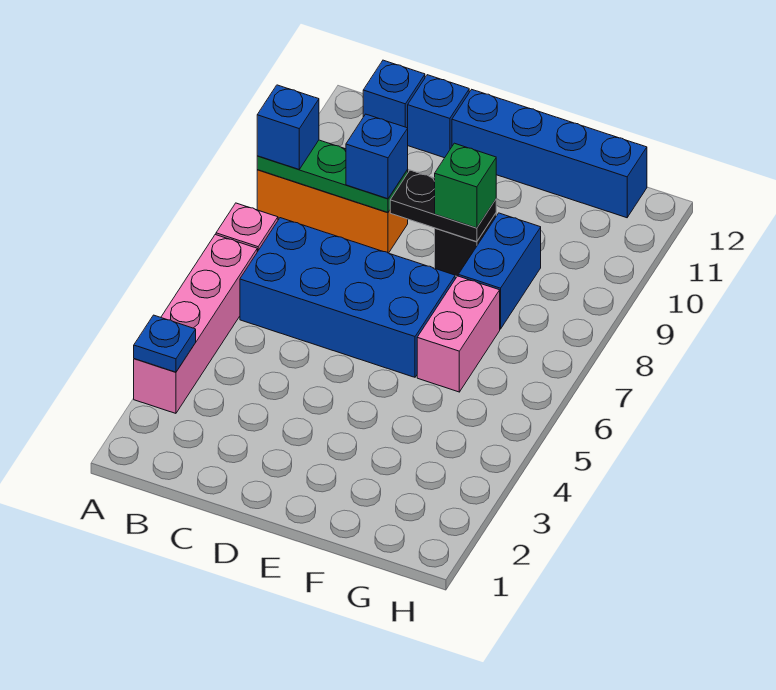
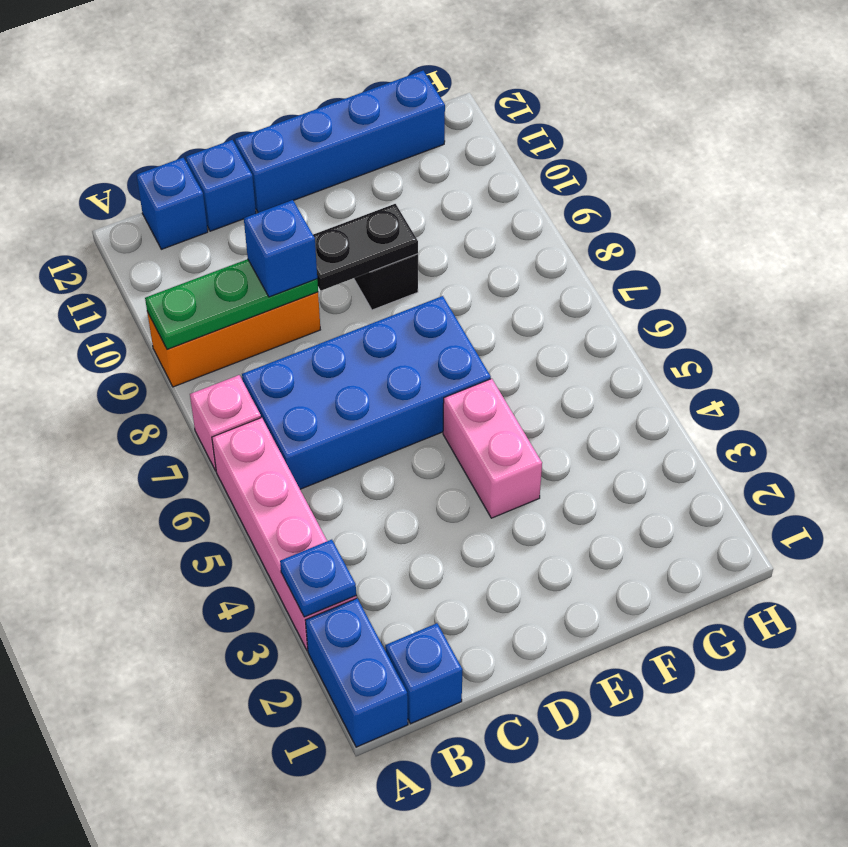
blue brick A9 level 3 -> blue brick B1 level 1
green brick E9 level 3 -> none
pink brick F6:F7 level 1 -> pink brick E4:E5 level 1
blue brick F8:F9 level 1 -> blue brick A1:A2 level 1

